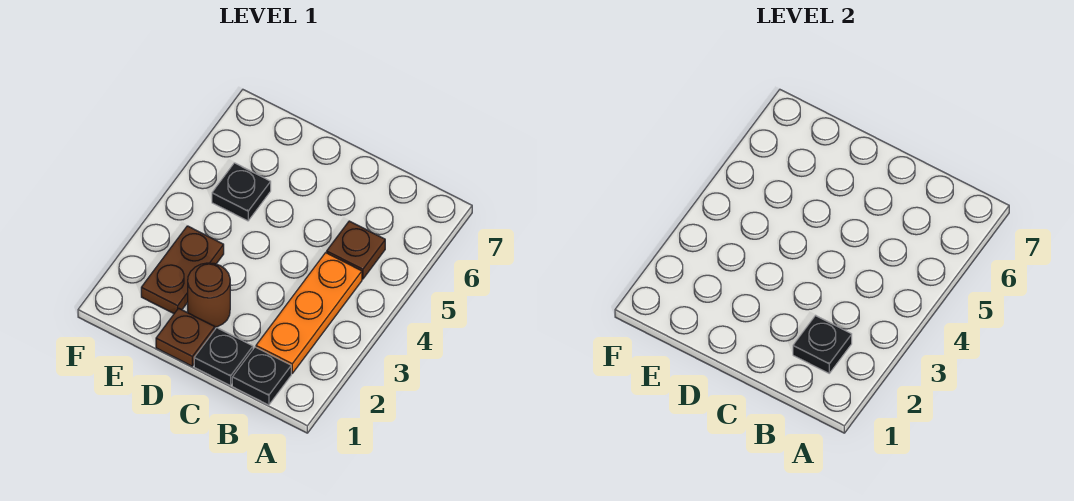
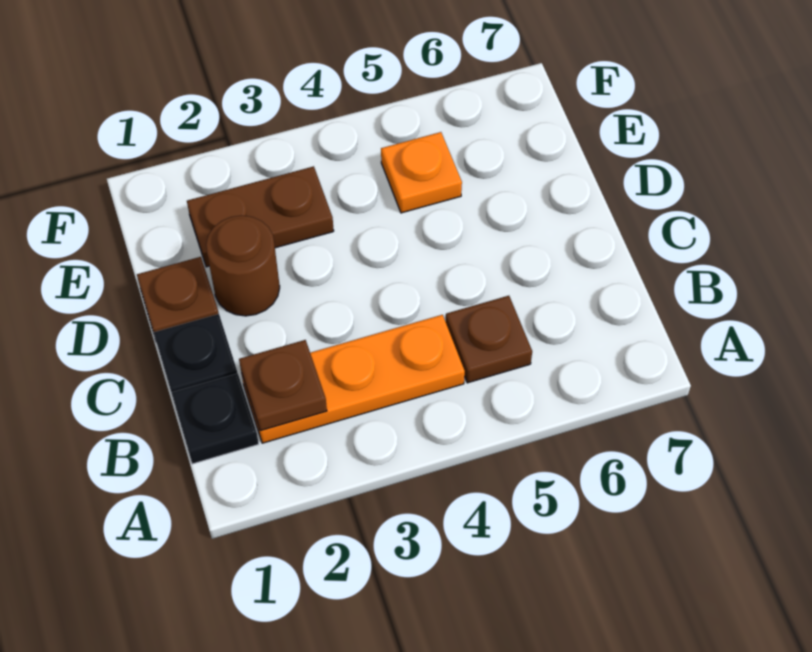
black plate B2 level 2 -> brown plate B2 level 2
black plate E5 level 1 -> orange plate E5 level 1

